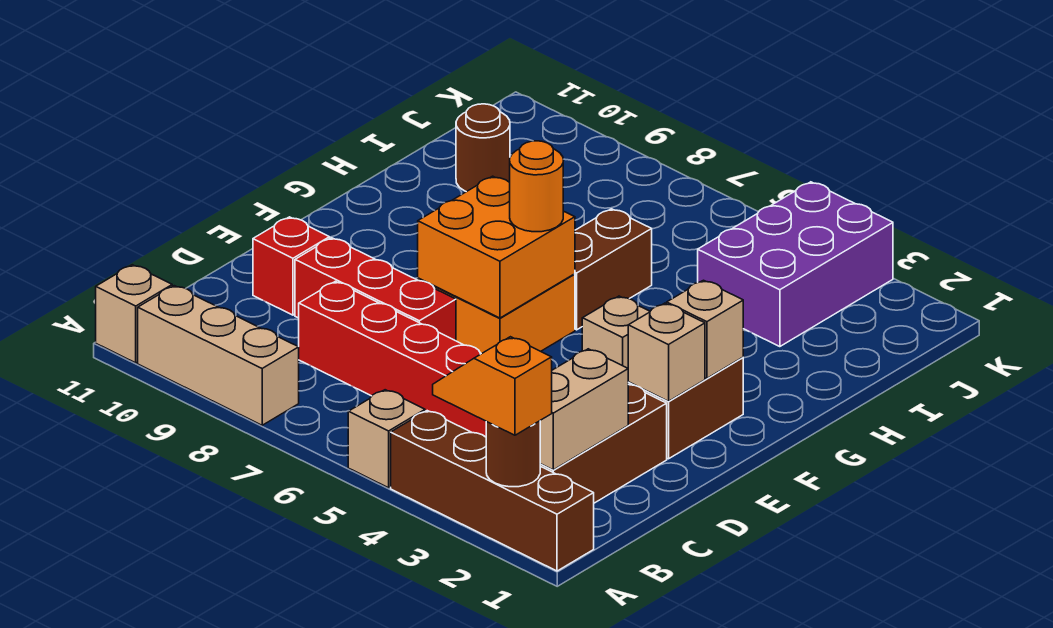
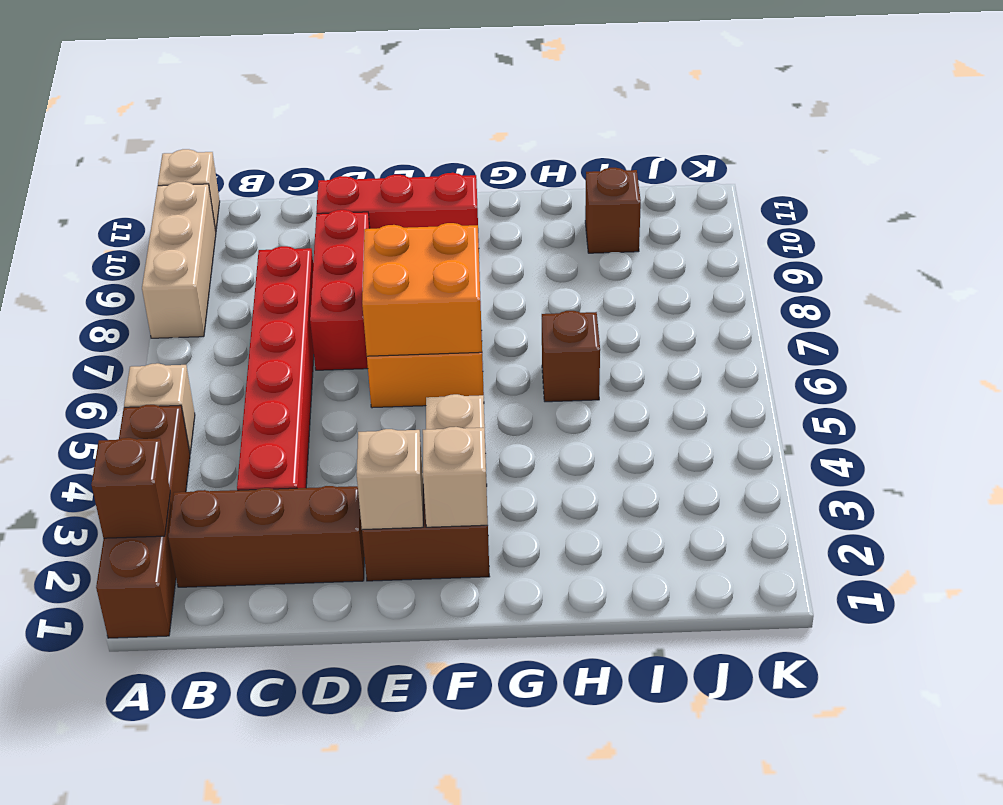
brown round brick A2 level 2 -> brown brick A2 level 2
orange slope A2:A3 level 3 top 2 -> none
tan brick B2:C2 level 2 -> none
red brick D10 level 1 -> red brick D10:F10 level 1
orange round brick F6 level 3 -> none
brown brick G6:H6 level 1 -> brown brick H6 level 1
purple brick I3:K4 level 1 -> none
brown round brick I10 level 1 -> brown brick I10 level 1

